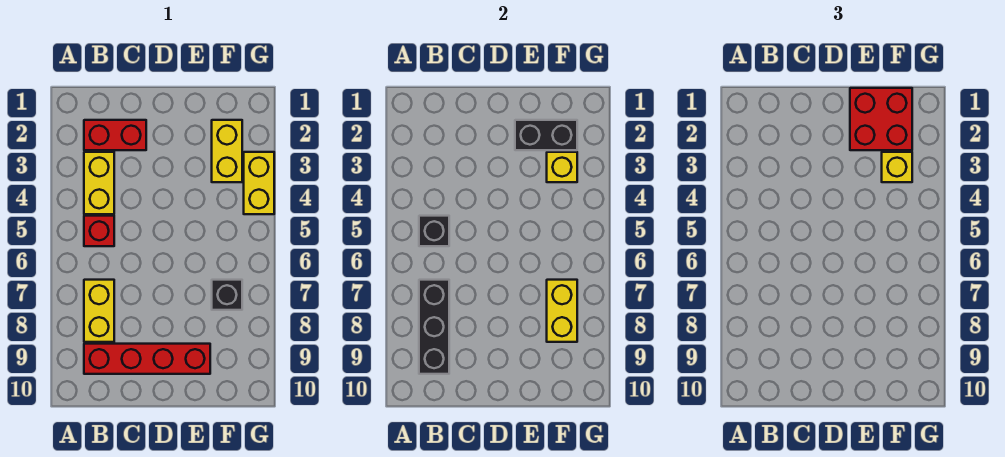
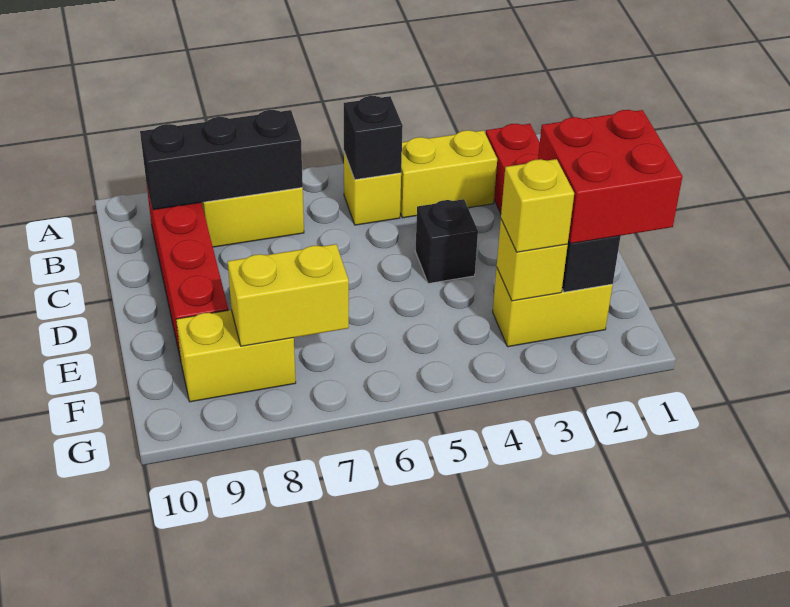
red brick B5 level 1 -> yellow brick B5 level 1
black brick F7 level 1 -> black brick D4 level 1
yellow brick G3:G4 level 1 -> yellow brick F8:F9 level 1

